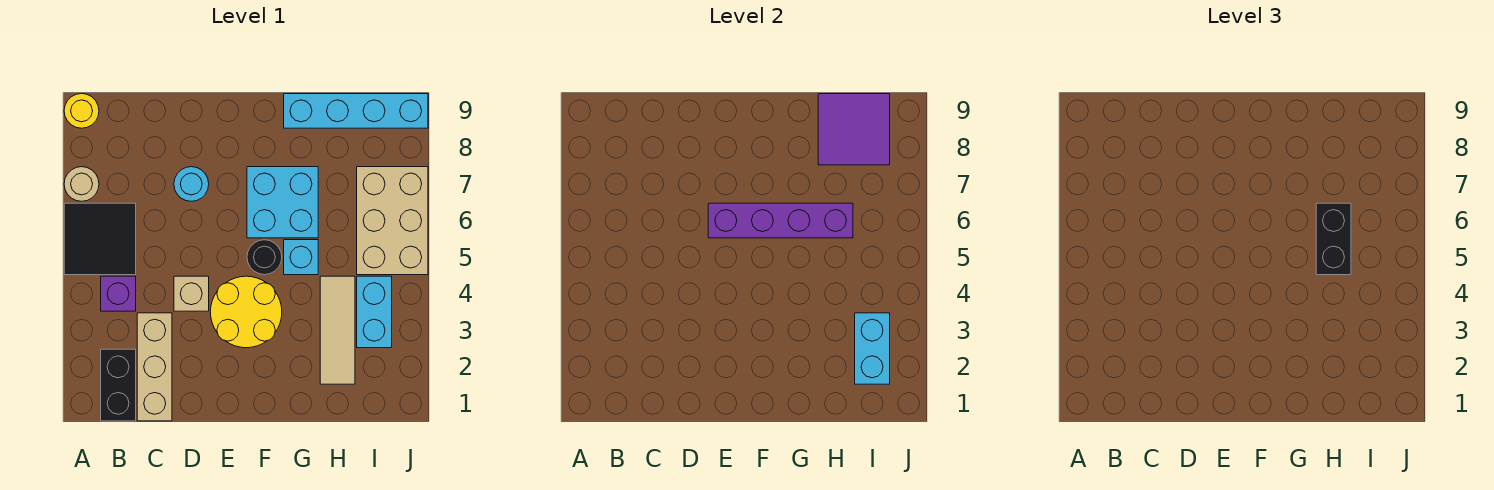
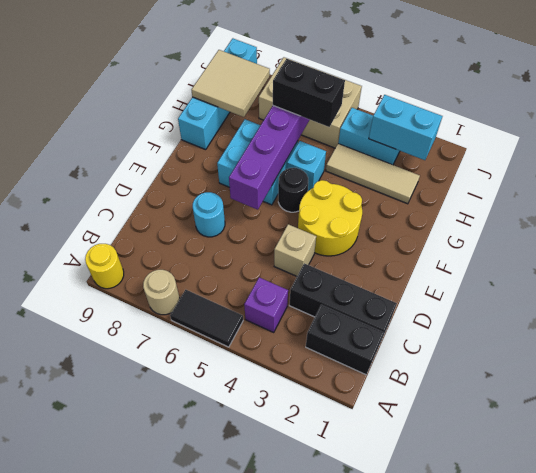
black tile A5:B6 level 1 -> black tile A5:A6 level 1
tan brick C1:C3 level 1 -> black brick C1:C3 level 1
purple tile H8:I9 level 2 -> tan tile H8:I9 level 2

